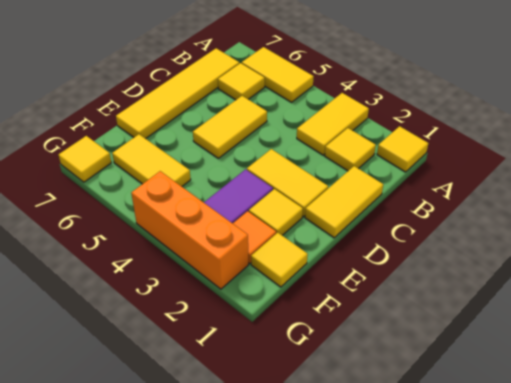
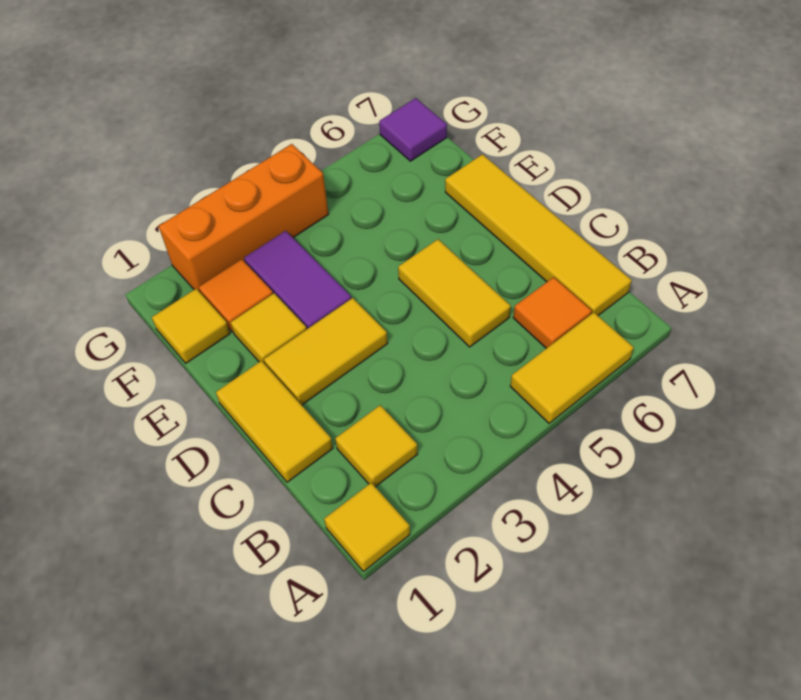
yellow tile A3:B3 level 1 -> none
yellow tile B6 level 1 -> orange tile B6 level 1
yellow tile F5:F6 level 1 -> none
yellow tile G7 level 1 -> purple tile G7 level 1

